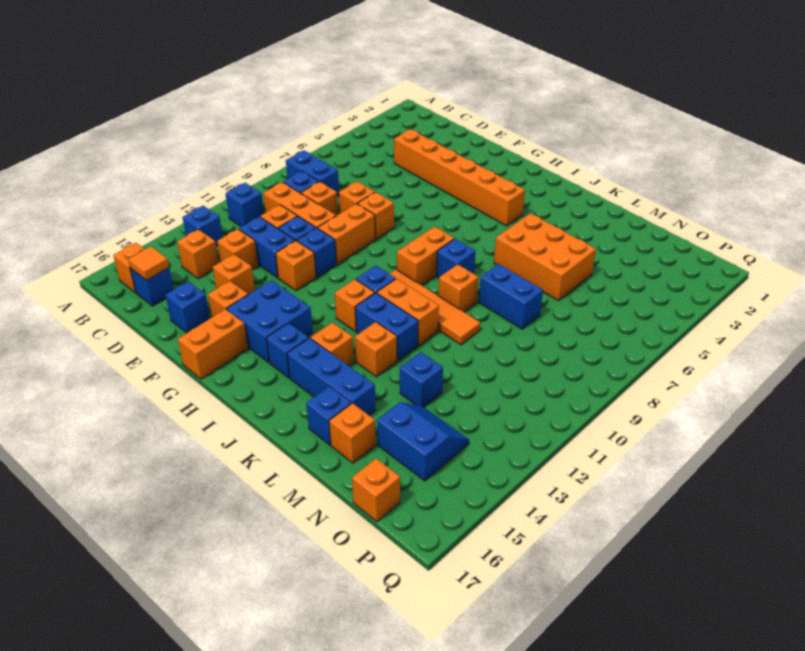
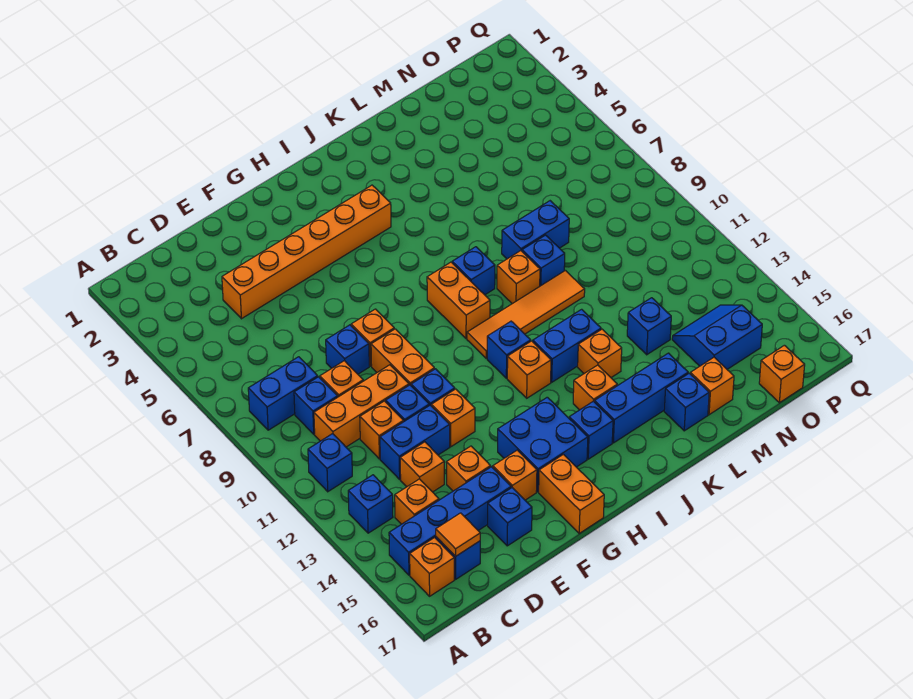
none -> blue brick B15:E15 level 1
orange brick E8 level 1 -> blue brick E8 level 1
orange brick J11:K11 level 1 -> none
orange brick K5:M6 level 1 -> none
none -> blue brick L9 level 1

